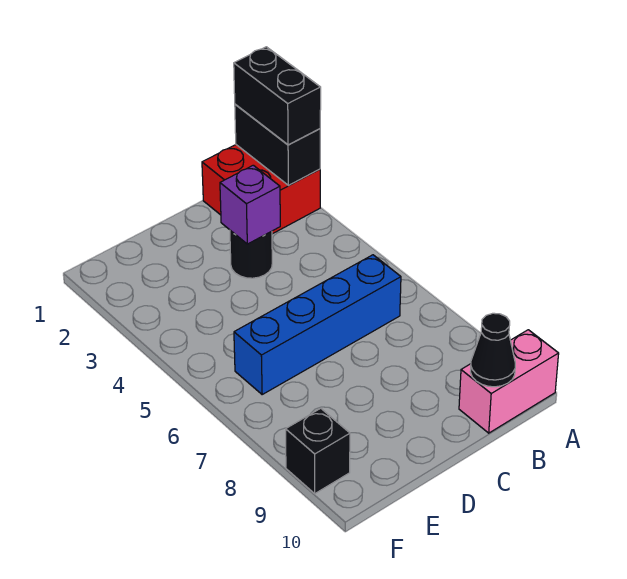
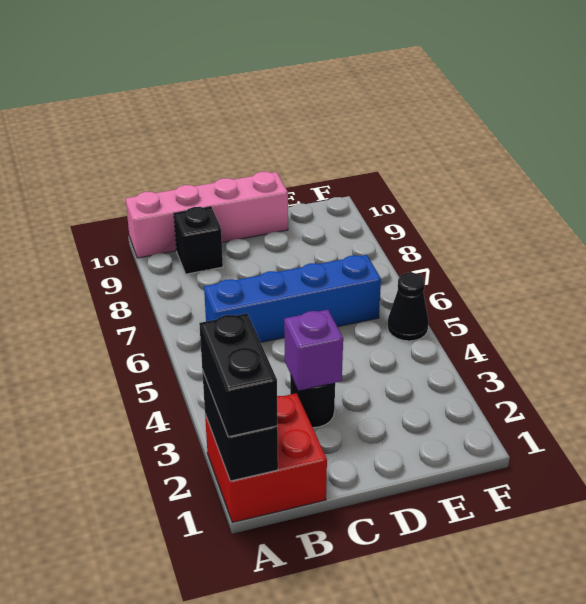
pink brick A10:B10 level 1 -> pink brick A10:D10 level 1
black cone B10 level 2 -> black cone F5 level 1
black brick F9 level 1 -> black brick B9 level 1

